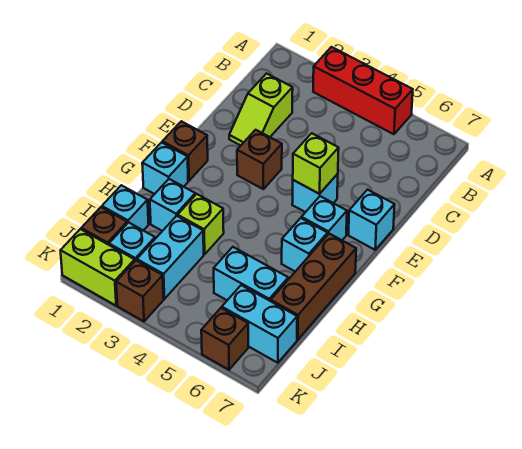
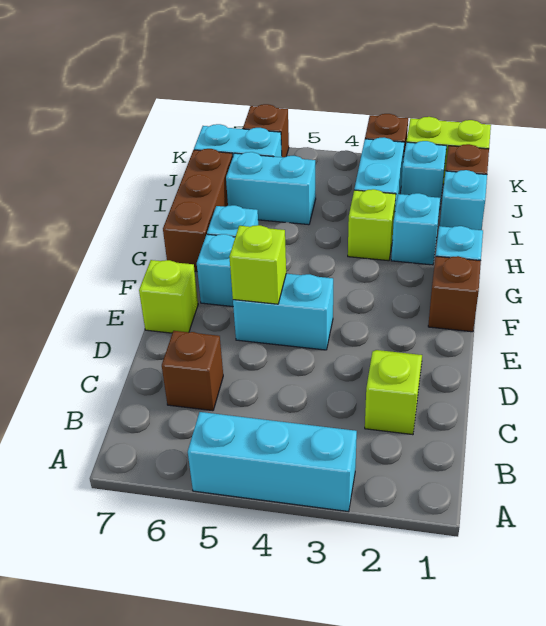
red brick A3:A5 level 1 -> cyan brick A3:A5 level 1
brown brick E3 level 1 -> brown brick C6 level 1
cyan brick E5 level 1 -> cyan brick E4:E5 level 1
cyan brick E7 level 1 -> lime brick E7 level 1

